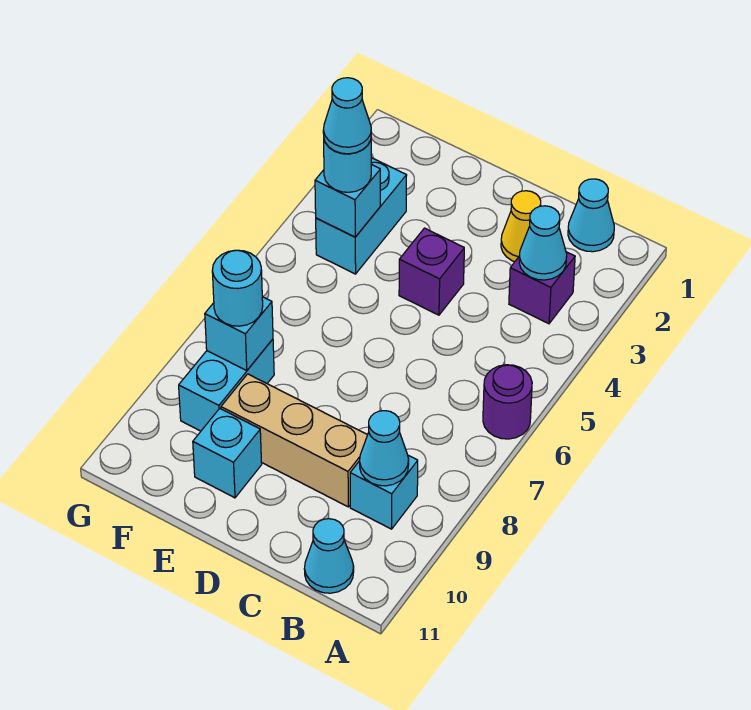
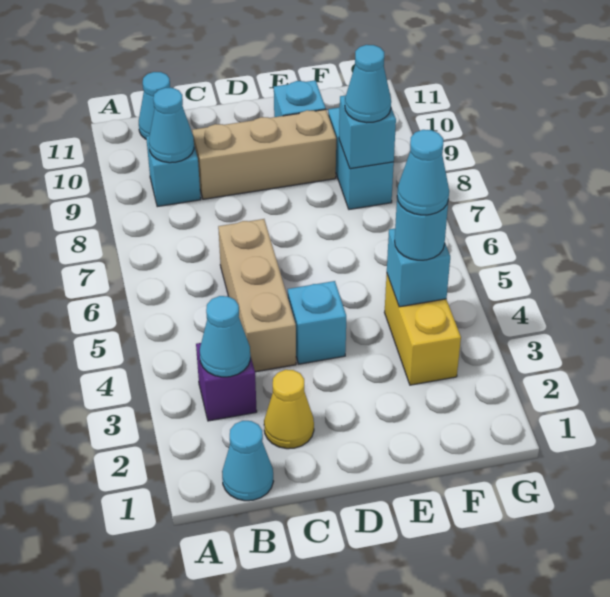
purple round brick A6 level 1 -> none
none -> tan brick C4:C6 level 1
purple brick D4 level 1 -> cyan brick D4 level 1
cyan brick F3:F4 level 1 -> yellow brick F3:F4 level 1
cyan round brick F8 level 3 -> cyan cone F8 level 3

